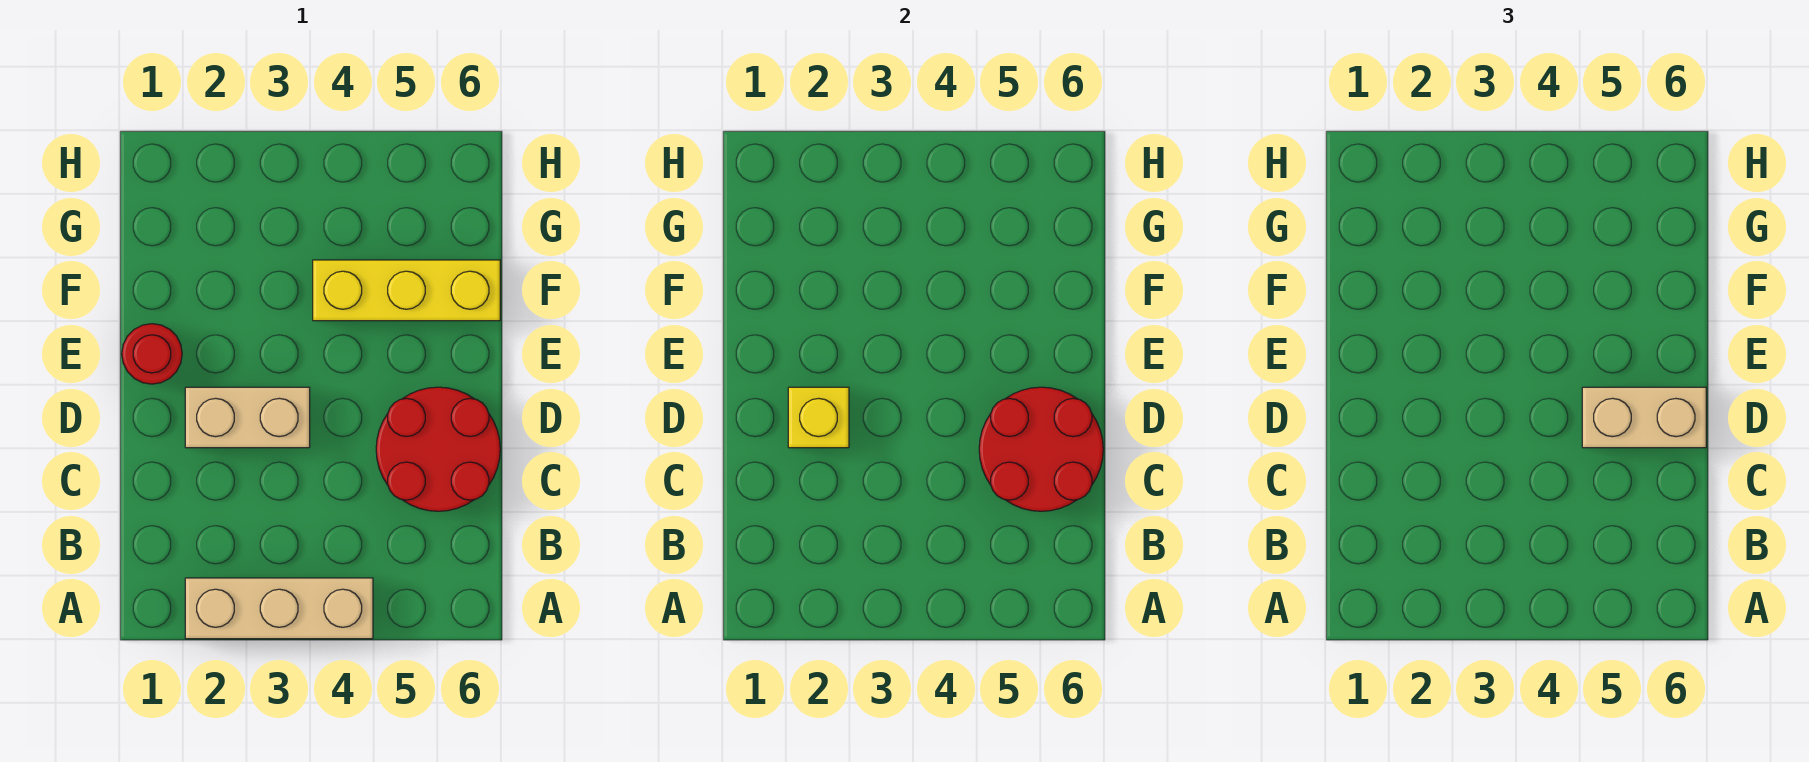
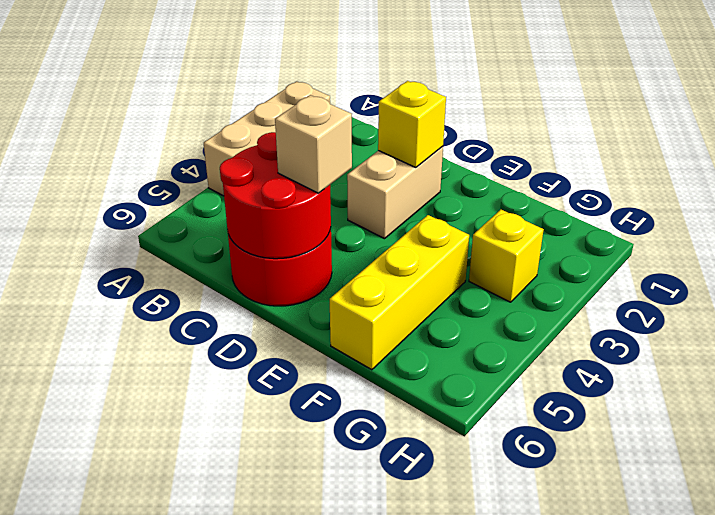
tan brick D5:D6 level 3 -> tan brick D5 level 3
red round brick E1 level 1 -> none
none -> yellow brick G3 level 1

